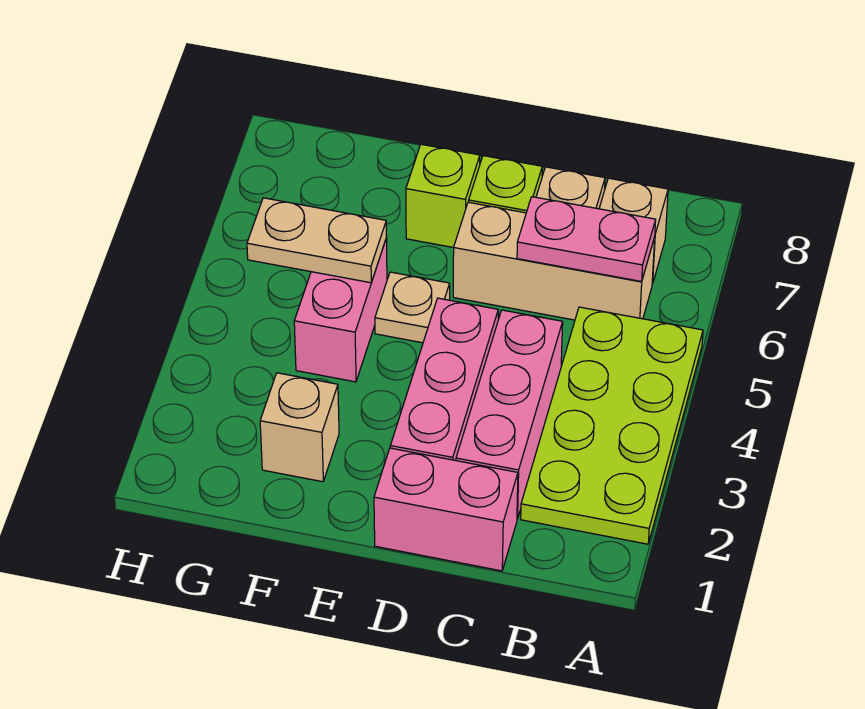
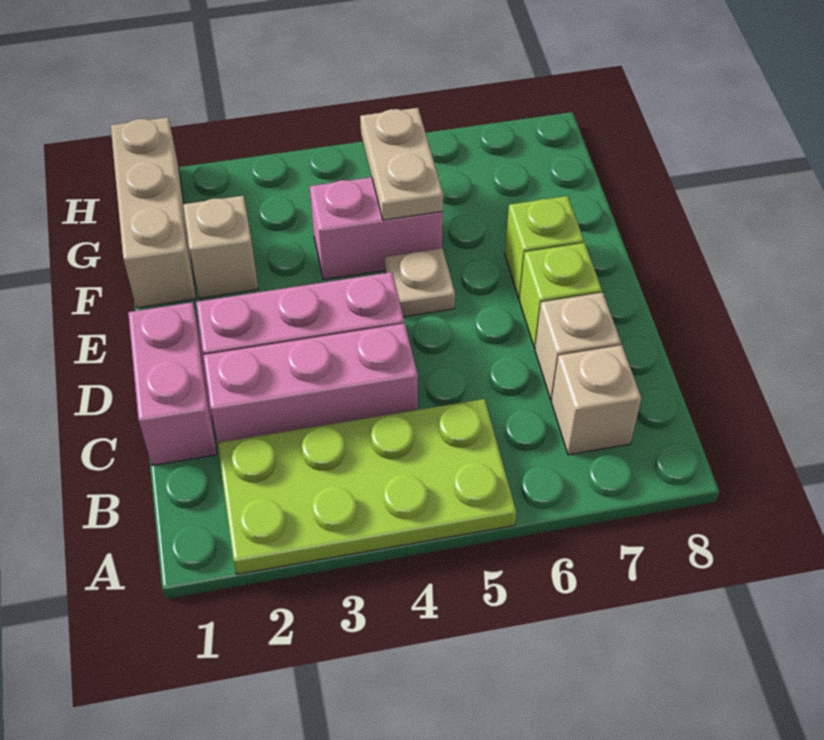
tan brick B6:D6 level 1 -> tan brick F1:H1 level 1
pink plate B6:C6 level 2 -> none

